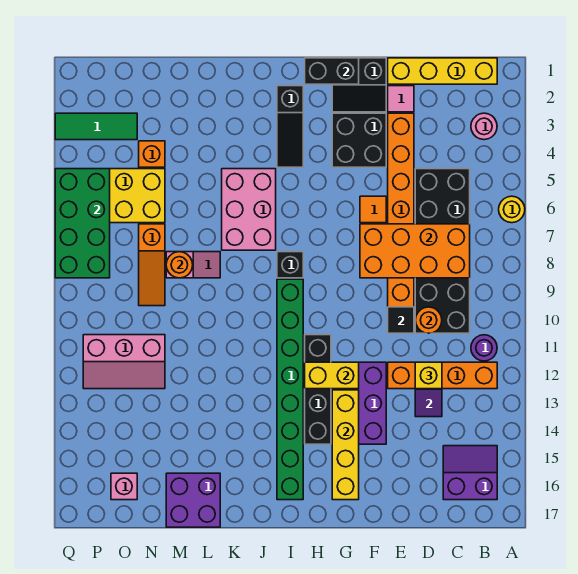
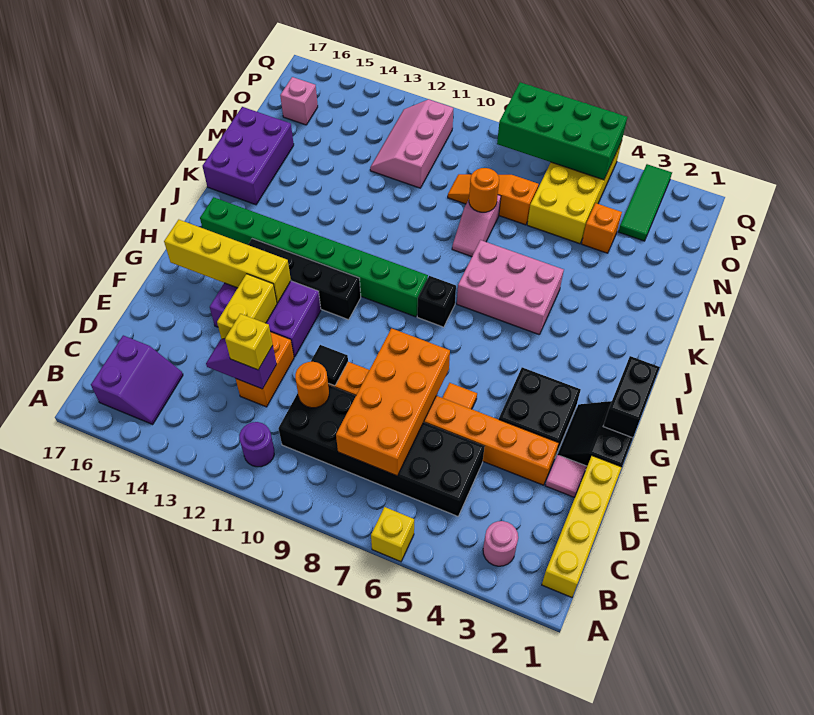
yellow round brick A6 level 1 -> yellow brick A6 level 1
orange brick B12:E12 level 1 -> orange brick D12:E12 level 1
yellow brick G12:H12 level 2 -> yellow brick E13:F13 level 2
black slope I2:I4 level 1 top 2 -> none
purple brick L16:M17 level 1 -> purple brick K16:M17 level 1

